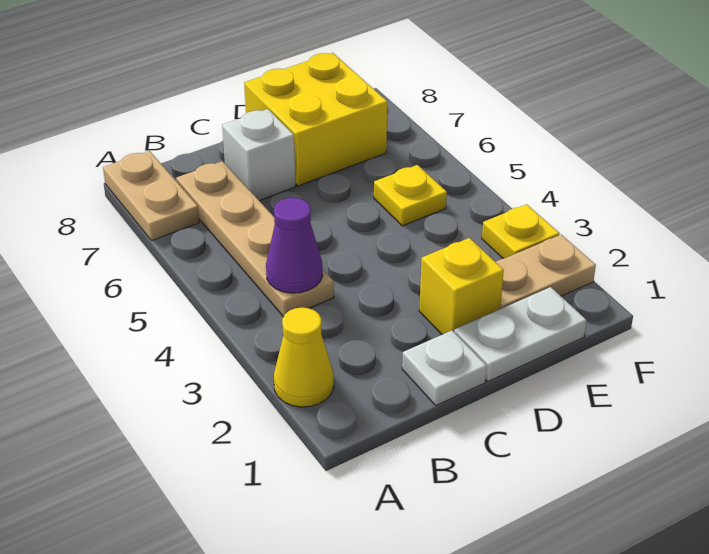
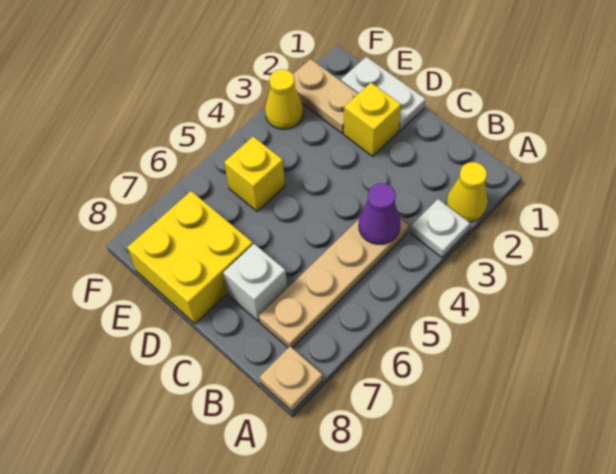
tan plate A7:A8 level 1 -> tan plate A8 level 1
white plate C1 level 1 -> white plate A3 level 1
yellow plate E5 level 1 -> yellow brick E5 level 1
yellow plate F3 level 1 -> yellow cone F3 level 1

